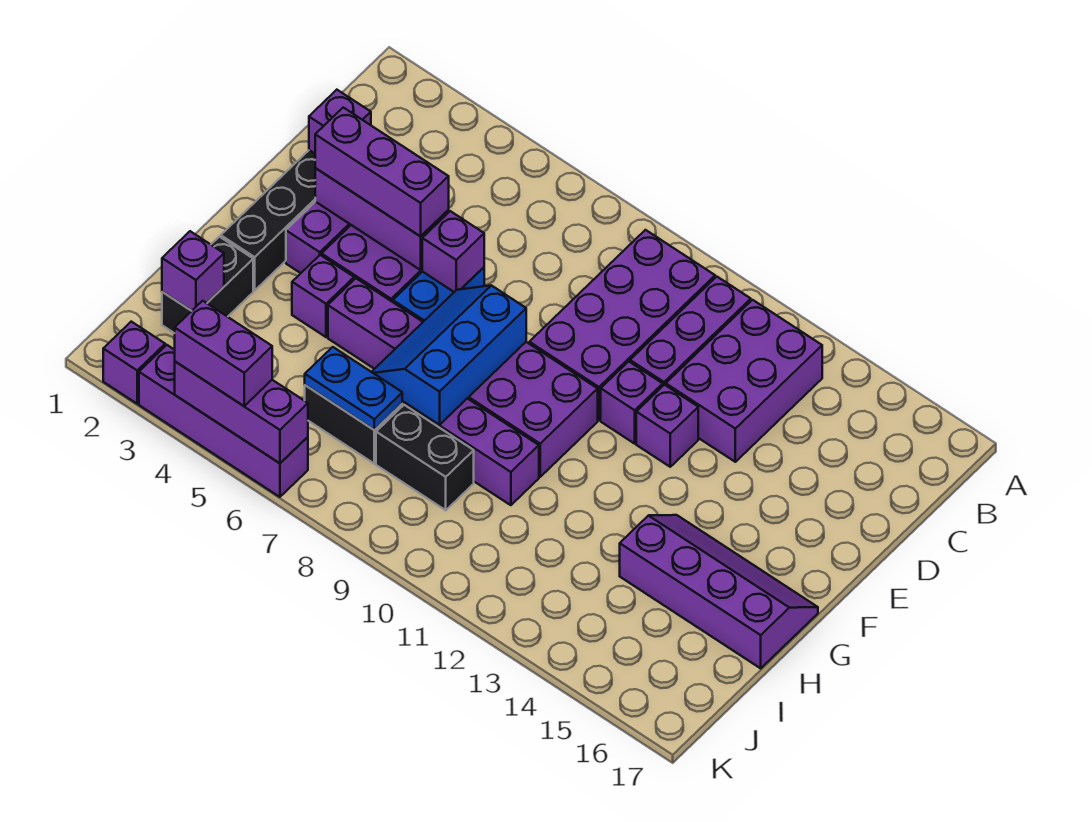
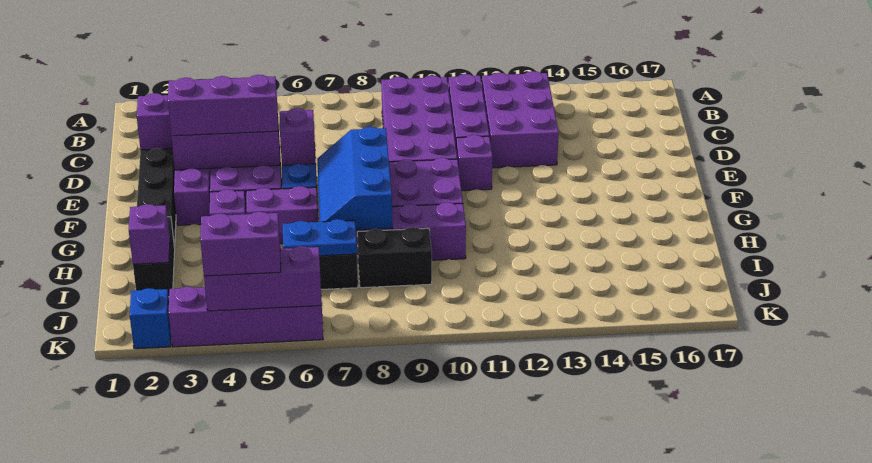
purple brick E12 level 1 -> none
purple slope G14:H17 level 1 top H -> none
purple brick K2 level 1 -> blue brick K2 level 1

